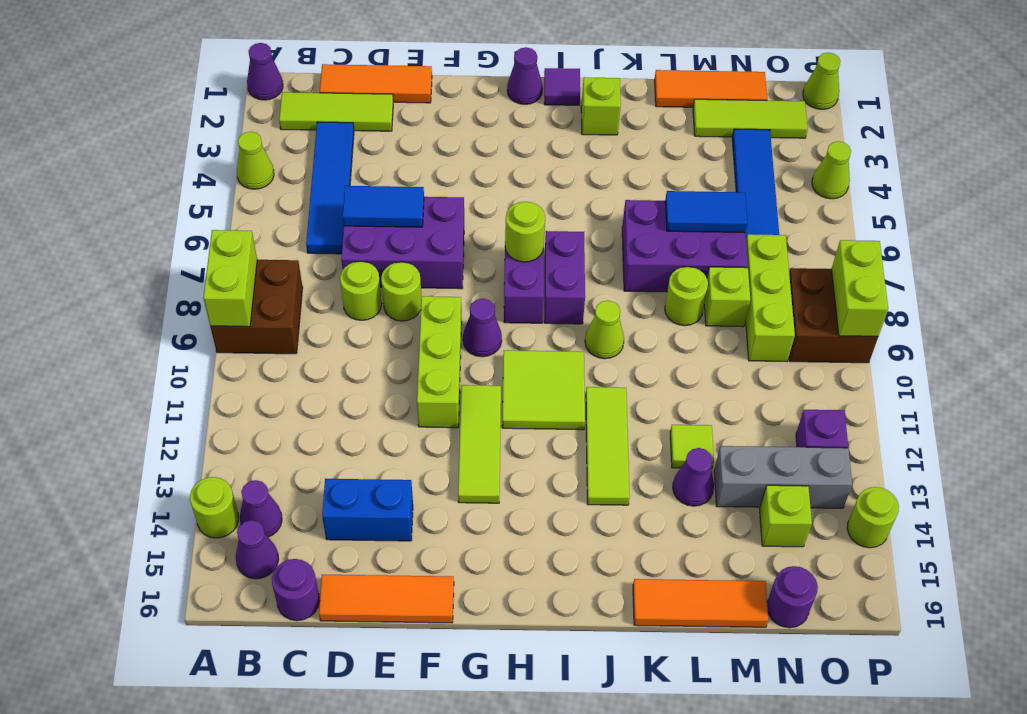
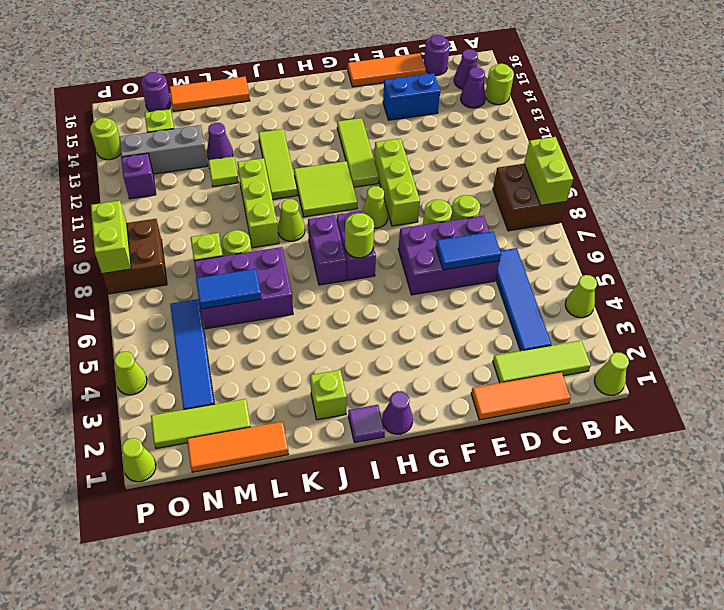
purple cone A1 level 1 -> lime cone A1 level 1
purple cone G9 level 1 -> lime cone G9 level 1
lime brick N7:N9 level 1 -> lime brick K9:K11 level 1

